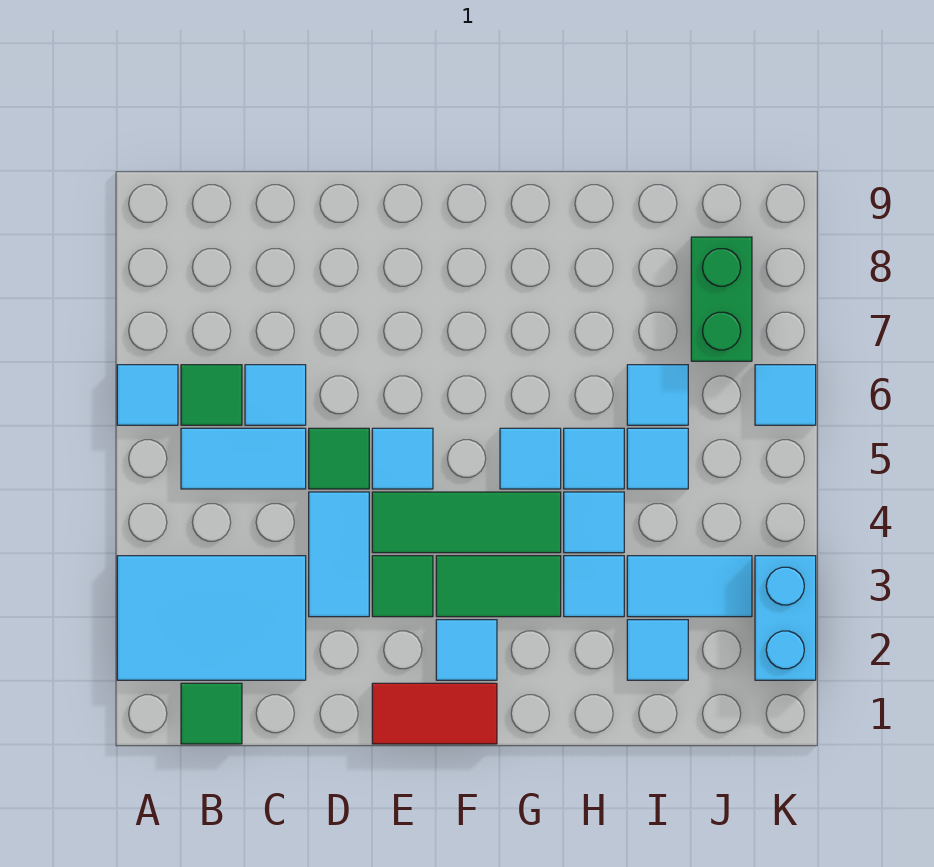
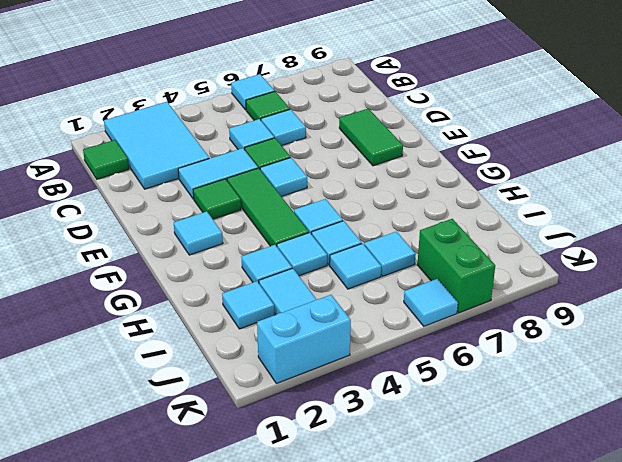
cyan tile B5:C5 level 1 -> cyan tile C5 level 1
red tile E1:F1 level 1 -> none
green tile F3:G3 level 1 -> green tile D8:E8 level 1
green brick J7:J8 level 1 -> green brick J7:K7 level 1

